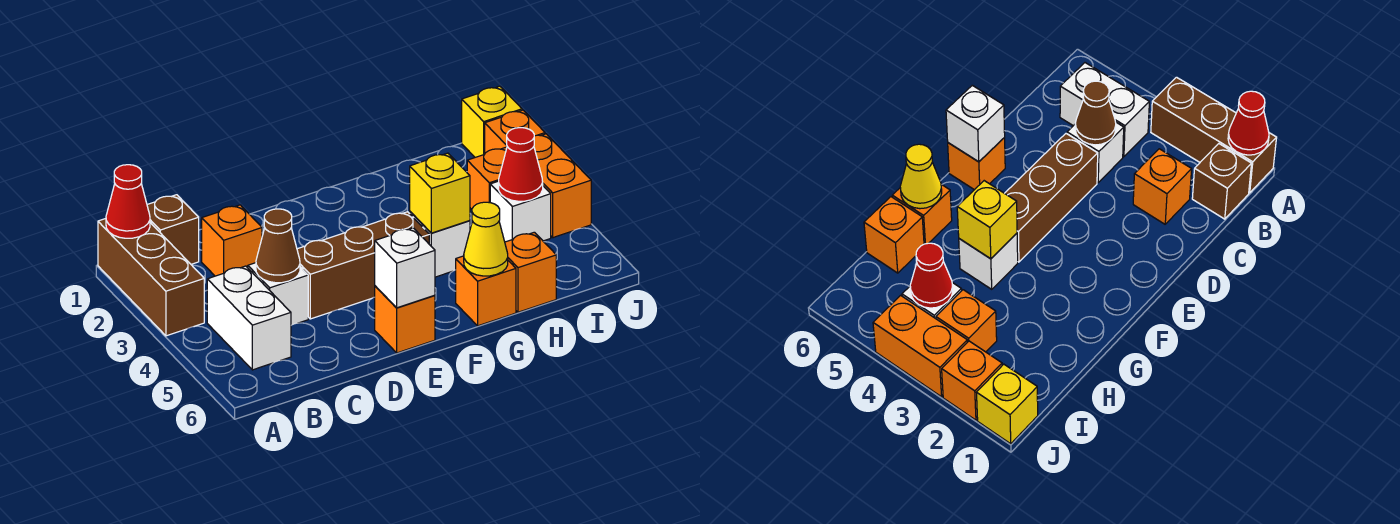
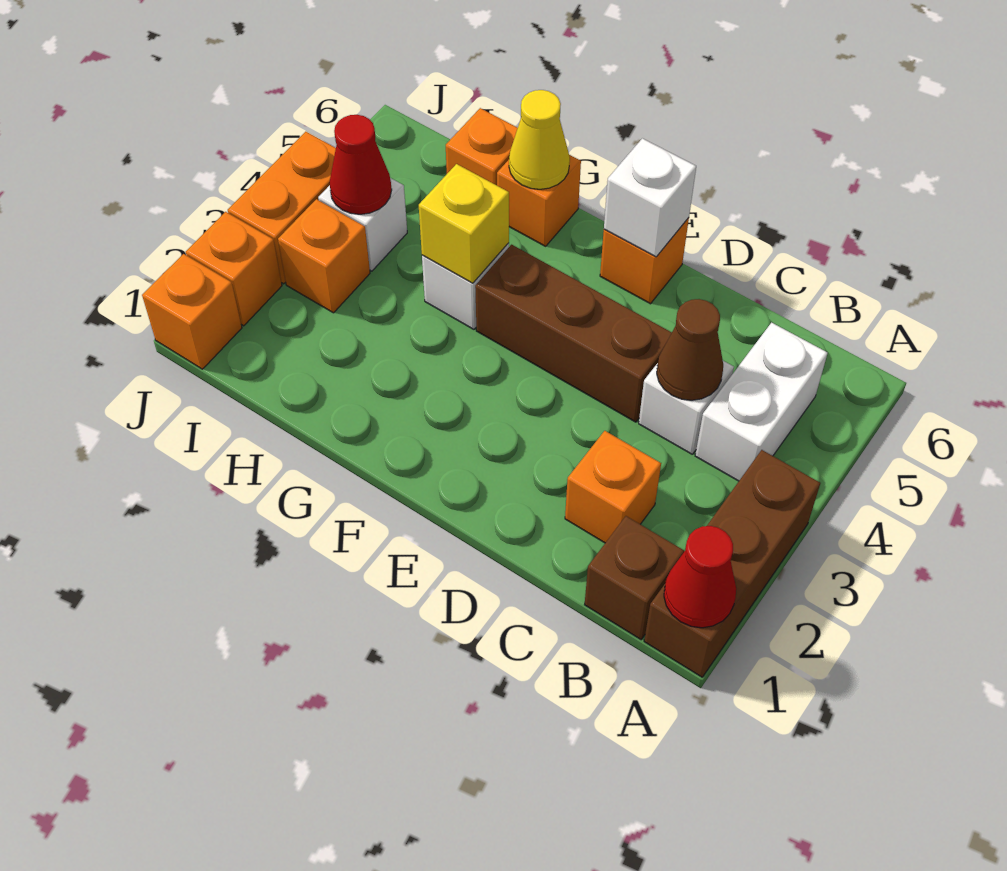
yellow brick J1 level 1 -> orange brick J1 level 1

